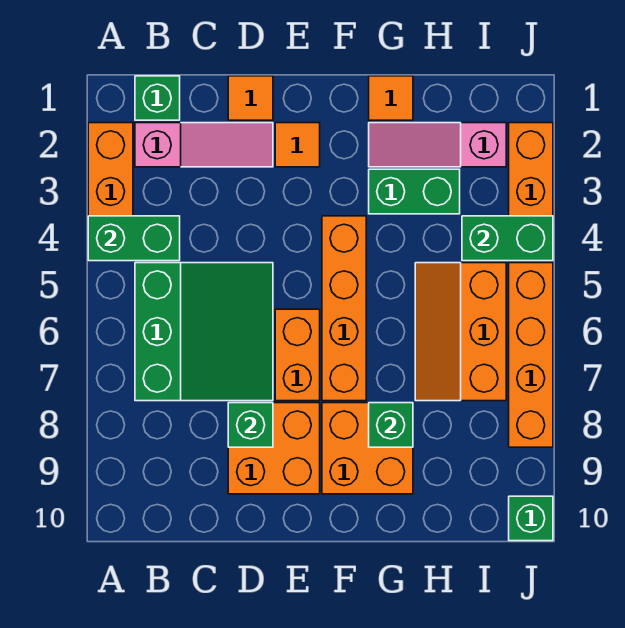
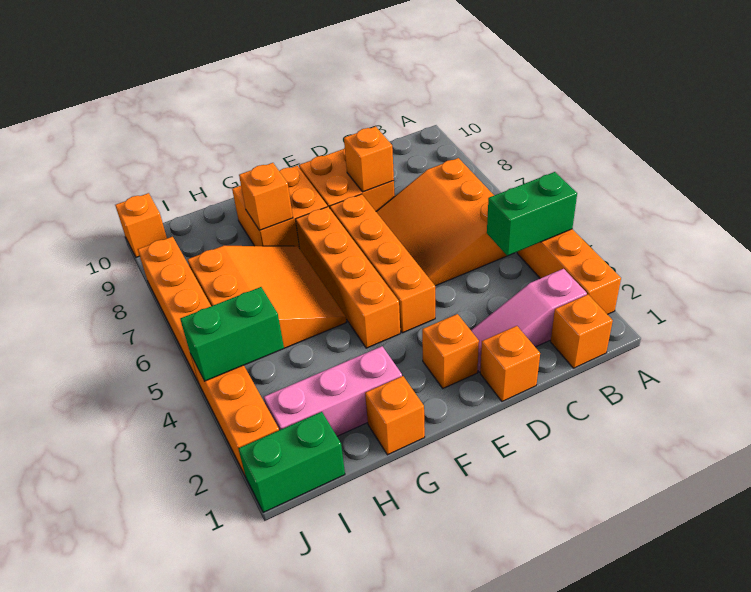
green brick B1 level 1 -> orange brick B1 level 1
green slope B5:D7 level 1 top B -> orange slope B5:D7 level 1 top B
orange tile D1 level 1 -> orange brick D1 level 1
green brick D8 level 2 -> orange brick D8 level 2
orange tile E2 level 1 -> orange brick E2 level 1
orange brick E6:E7 level 1 -> orange brick E4:E7 level 1
orange tile G1 level 1 -> orange brick G1 level 1
pink slope G2:I2 level 1 top I -> pink brick G2:I2 level 1
green brick G3:H3 level 1 -> green brick I1:J1 level 1
green brick G8 level 2 -> orange brick G8 level 2
orange slope H5:I7 level 1 top I -> orange slope G5:I7 level 1 top I
green brick J10 level 1 -> orange brick J10 level 1

